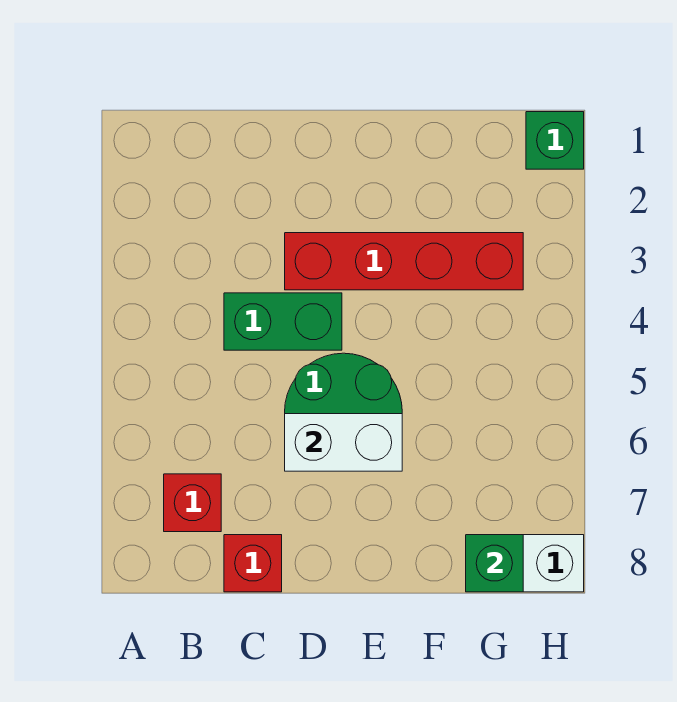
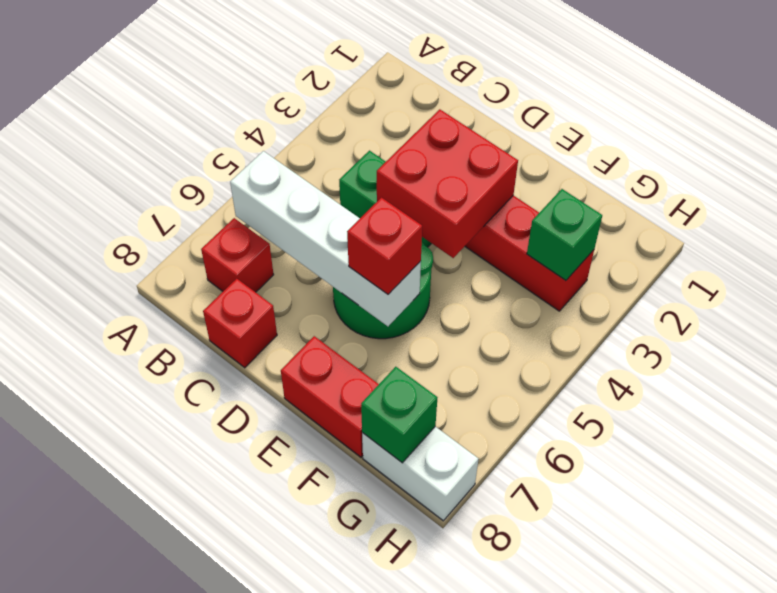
none -> red brick D3:E4 level 2
white brick D6:E6 level 2 -> white brick B6:E6 level 2
none -> red brick E6 level 3
none -> red brick E8:F8 level 1
green brick H1 level 1 -> green brick G3 level 2

